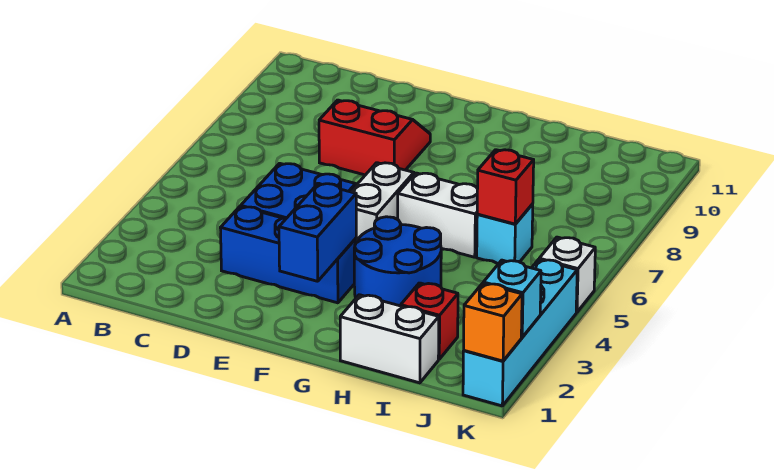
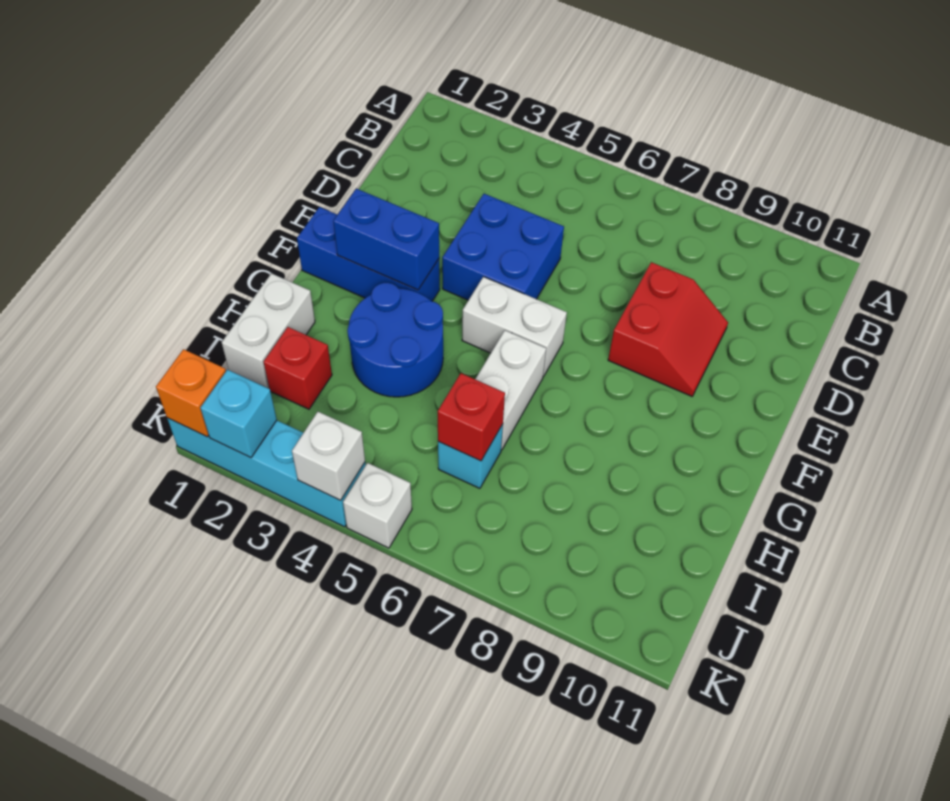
blue brick D3:F3 level 1 -> blue brick F1:F3 level 1
none -> white brick K4 level 2

